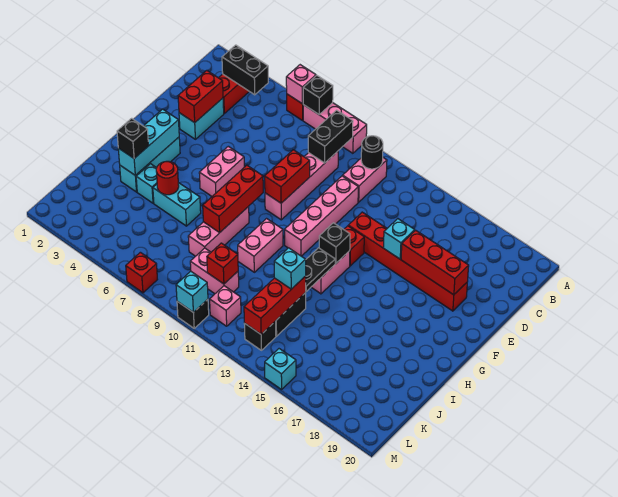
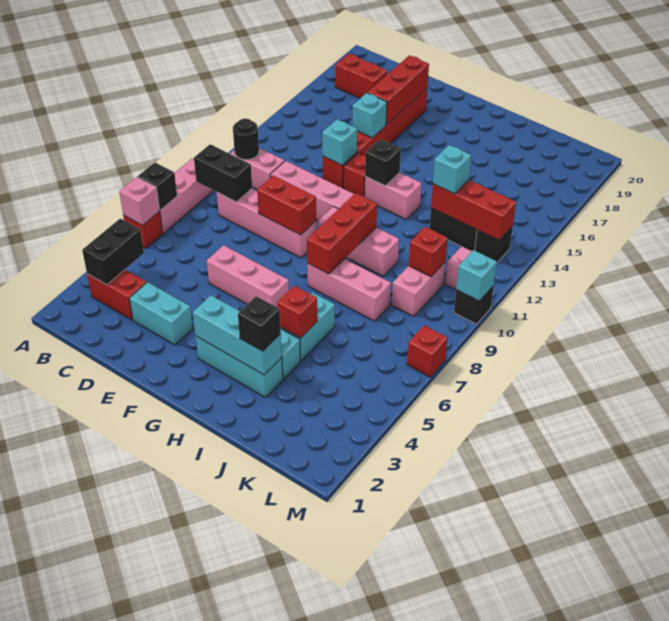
red brick D3:E3 level 2 -> red brick B18:C18 level 1
pink brick F6:G6 level 1 -> pink brick E6:G6 level 1
red brick G8:I8 level 2 -> red brick H8:H10 level 2
pink brick H10:I10 level 1 -> pink brick G10:I10 level 1
black plate H13:I13 level 2 -> none
red round brick I5 level 2 -> red brick I5 level 2
cyan brick M15 level 1 -> cyan brick E13 level 2

